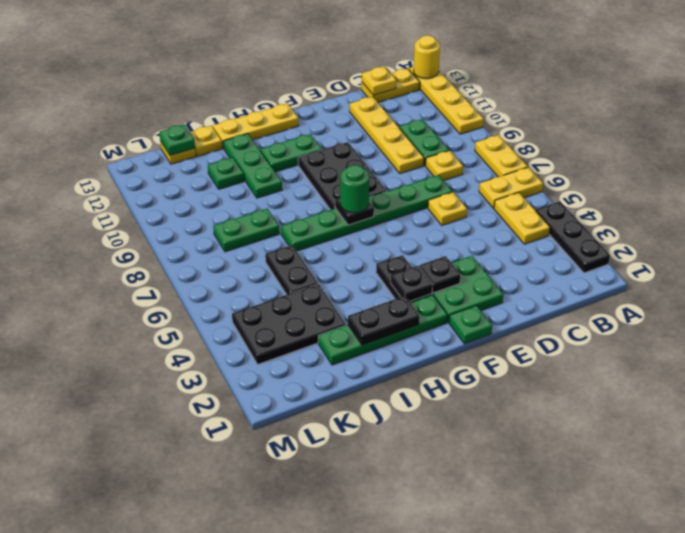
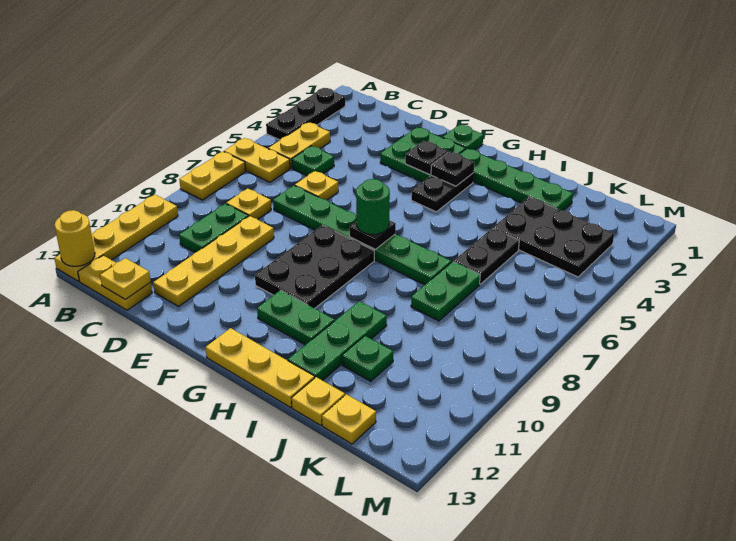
black plate H2:I2 level 2 -> none
green plate J8:K8 level 1 -> green plate J7:J8 level 1
green plate K13 level 2 -> green plate C5 level 1

